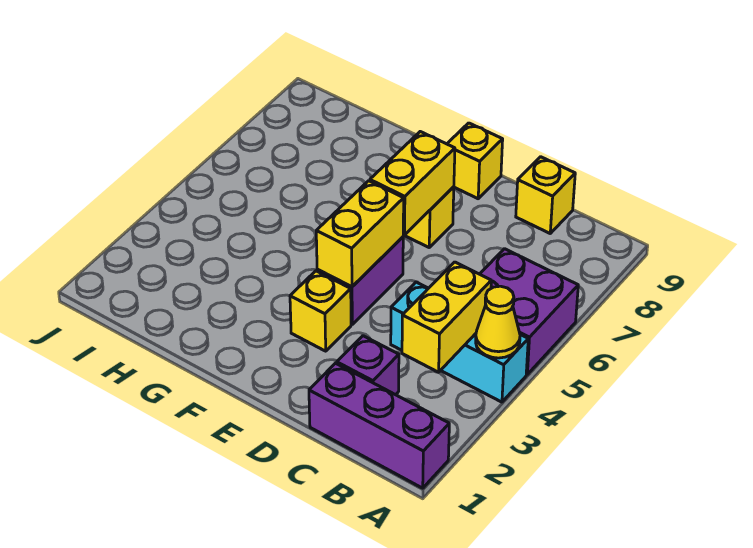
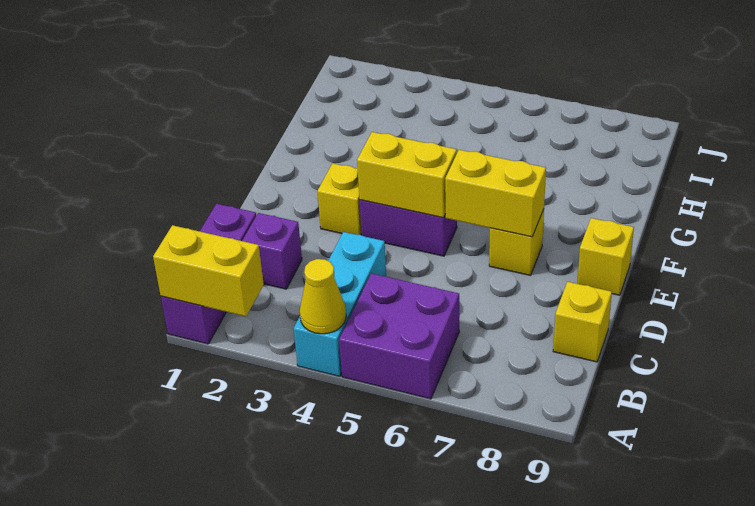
yellow brick B3:B4 level 2 -> yellow brick A1:A2 level 2

